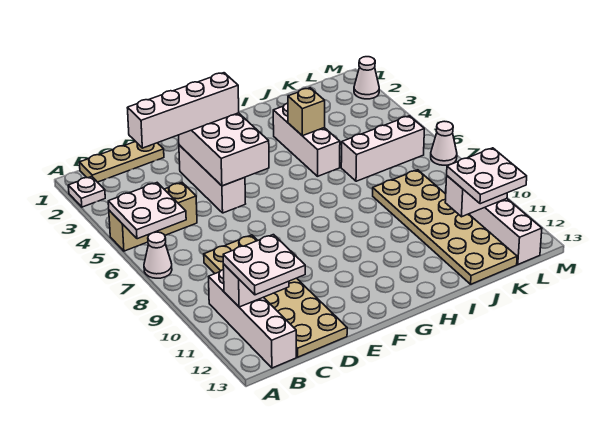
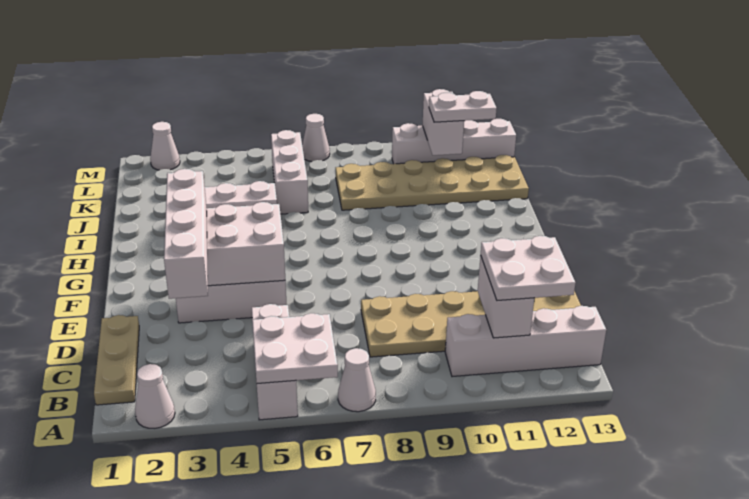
white plate A2 level 1 -> white cone A2 level 1
tan brick A5:C5 level 1 -> white brick A5:C5 level 1
tan brick I4 level 2 -> none
white plate K11:L12 level 3 -> white plate K11:K12 level 3

